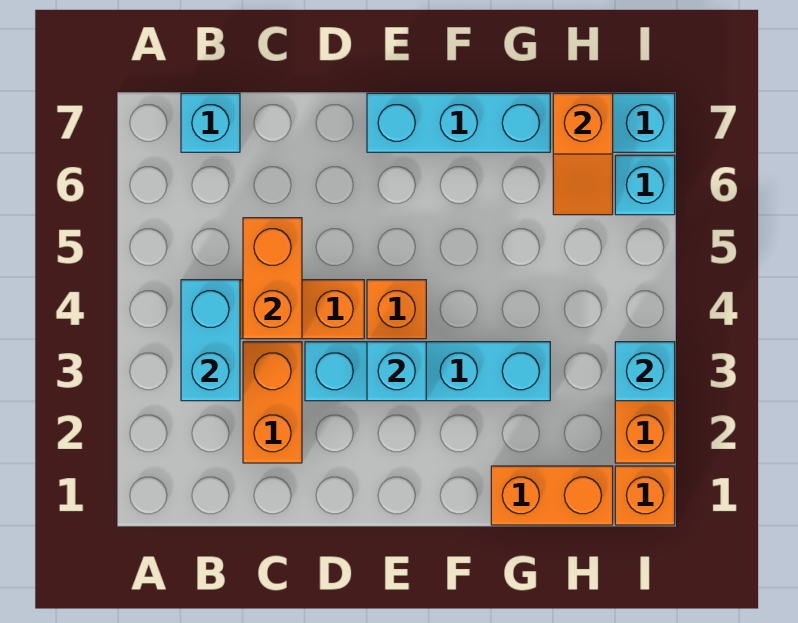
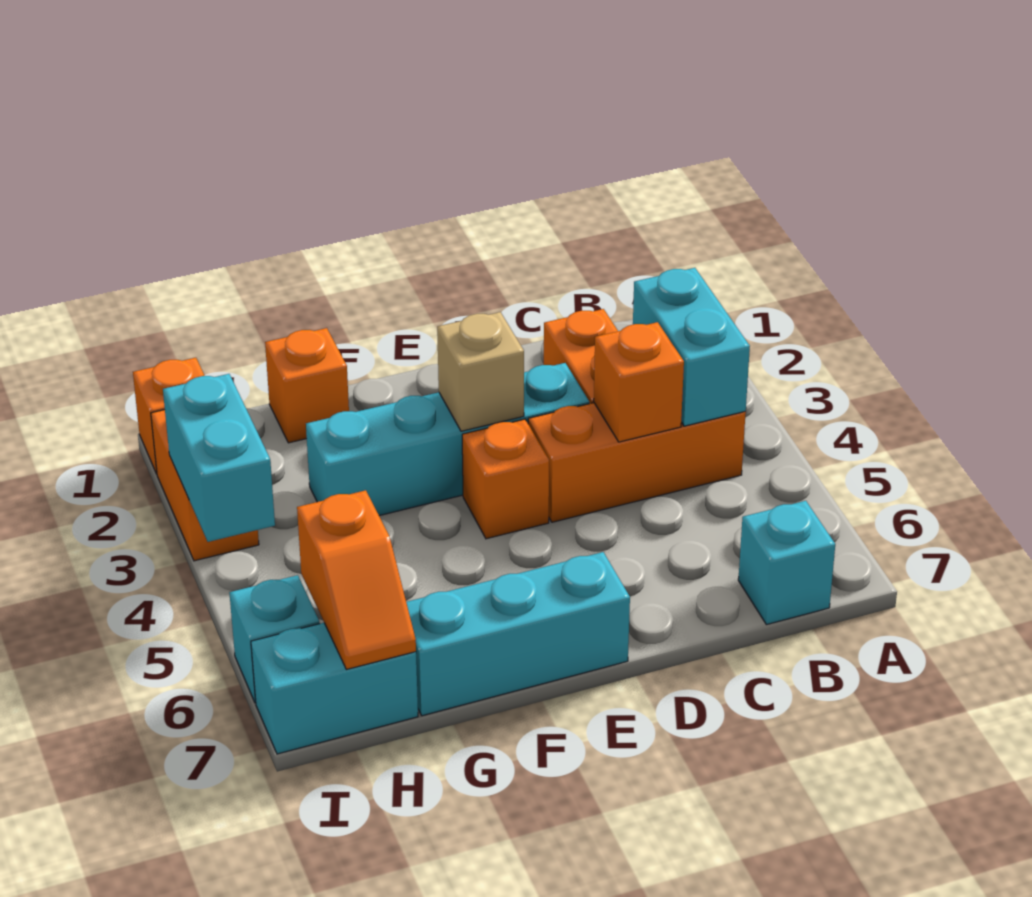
orange brick C4:C5 level 2 -> orange brick C4 level 2
cyan brick E3 level 2 -> tan brick E3 level 2
orange brick G1:H1 level 1 -> orange brick G1 level 1
orange slope H6:H7 level 2 top 7 -> orange slope H6:H7 level 2 top 6
cyan brick I3 level 2 -> cyan brick I3:I4 level 2

